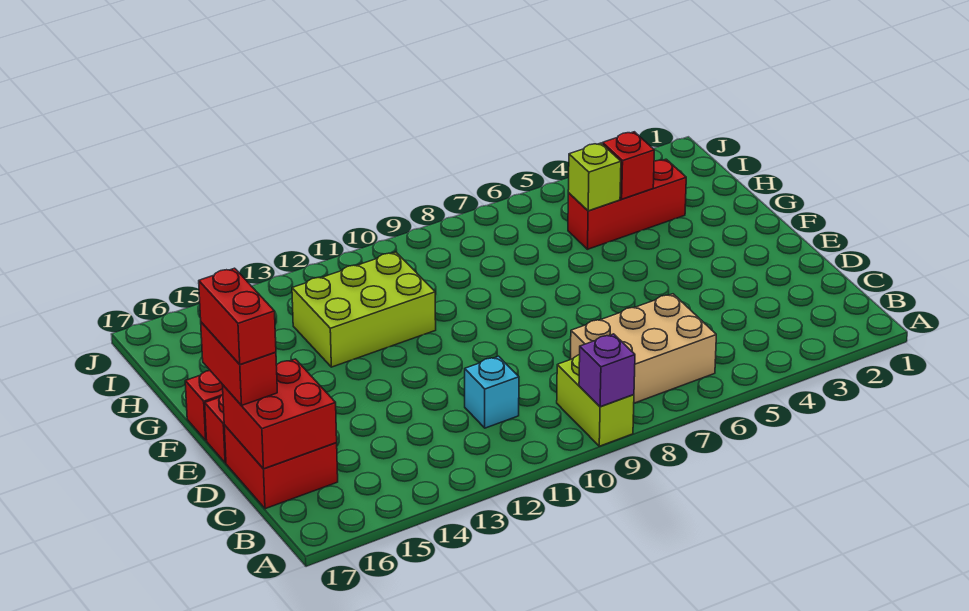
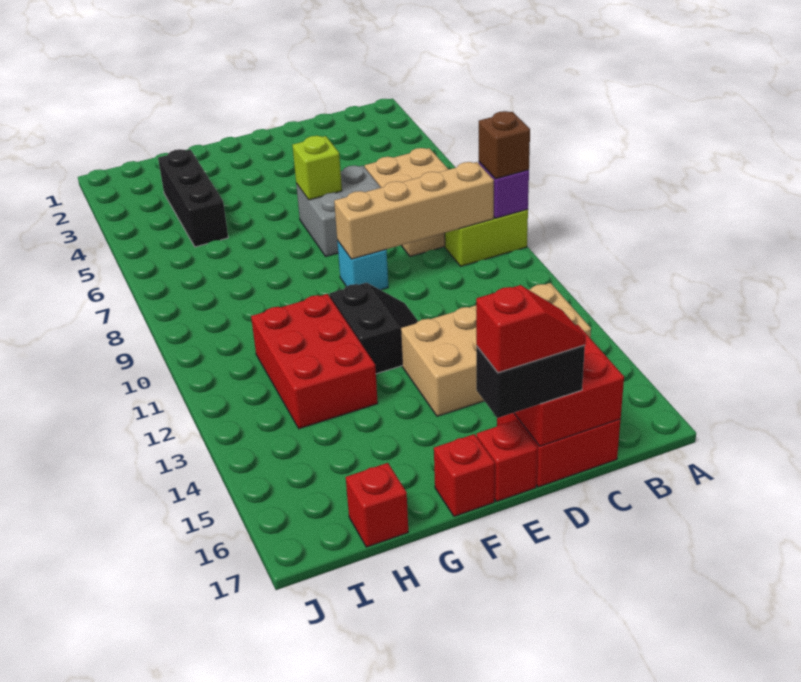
none -> brown brick A9 level 3
none -> tan brick B9:E9 level 2
none -> tan brick B13:E14 level 1
cyan brick C11 level 1 -> cyan brick E9 level 1
none -> grey brick D6:E7 level 1
red brick D17:E17 level 3 -> black brick D17:E17 level 3
red brick D17:E17 level 4 -> red slope D17:E17 level 4 top E
none -> black slope E11:F12 level 1 top F
lime brick G11:H13 level 1 -> red brick G11:H13 level 1
red brick H3:H5 level 1 -> black brick H3:H5 level 1
red brick H4 level 2 -> red brick H17 level 1
lime brick H5 level 2 -> lime brick E6 level 2

